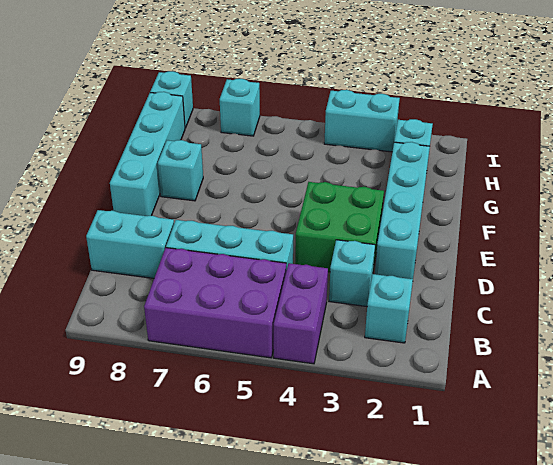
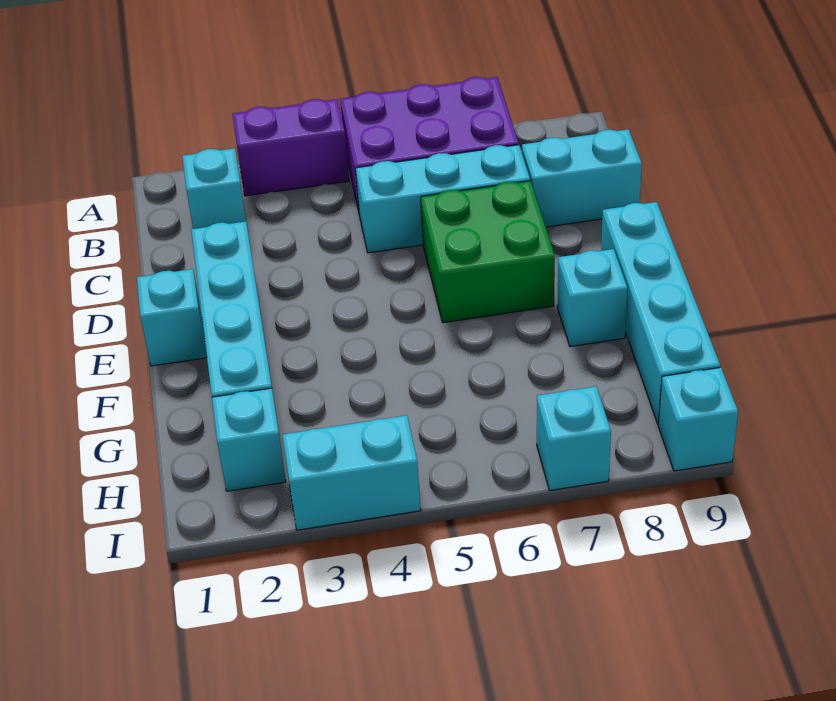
purple brick A4:B4 level 1 -> purple brick A3:A4 level 1
cyan brick C3 level 1 -> cyan brick E1 level 1
green brick D3:E4 level 1 -> green brick D6:E7 level 1

